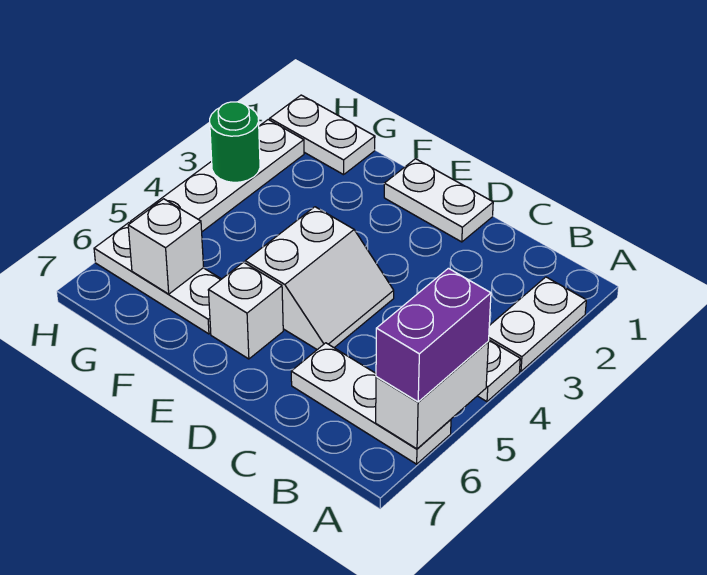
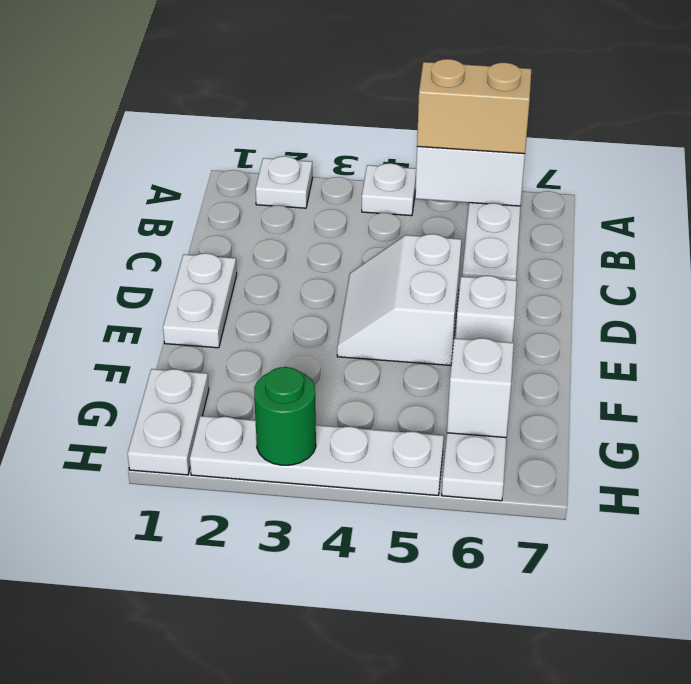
white plate A2:A3 level 1 -> white plate A2 level 1
purple brick A5:A6 level 3 -> tan brick A5:A6 level 3
white slope D4:E5 level 1 top E -> white slope D4:E5 level 1 top 5

